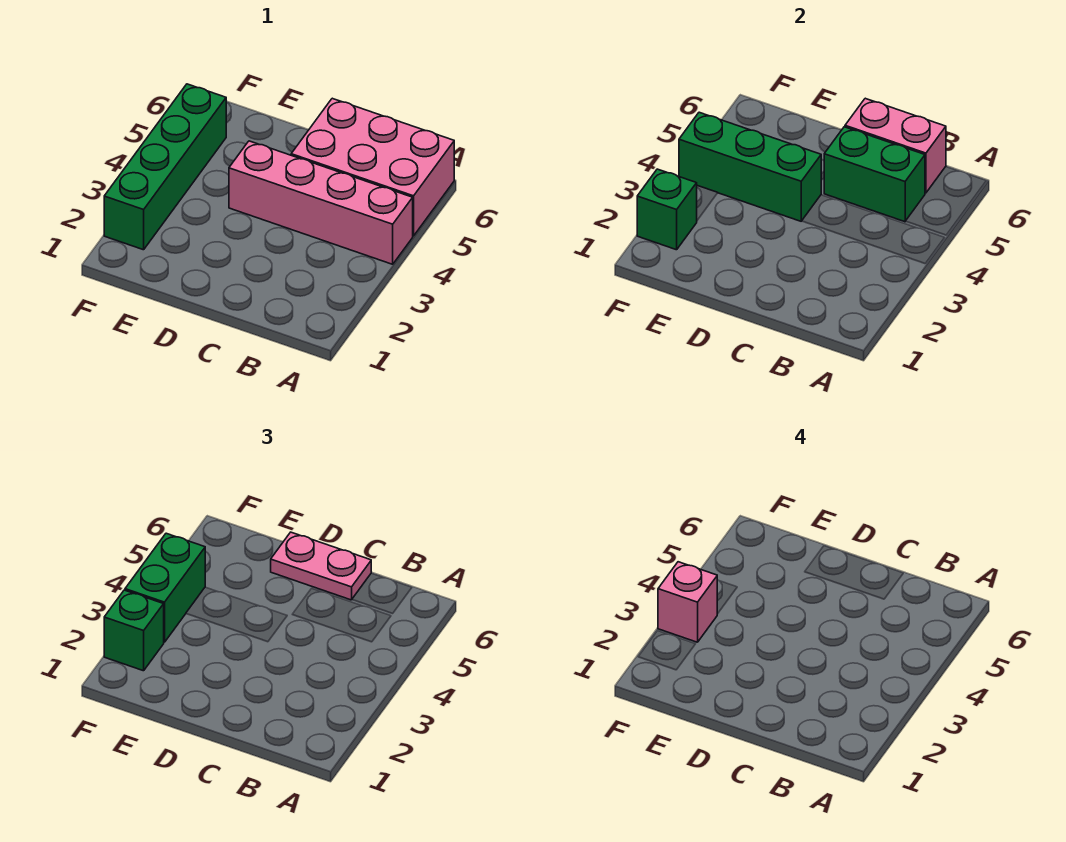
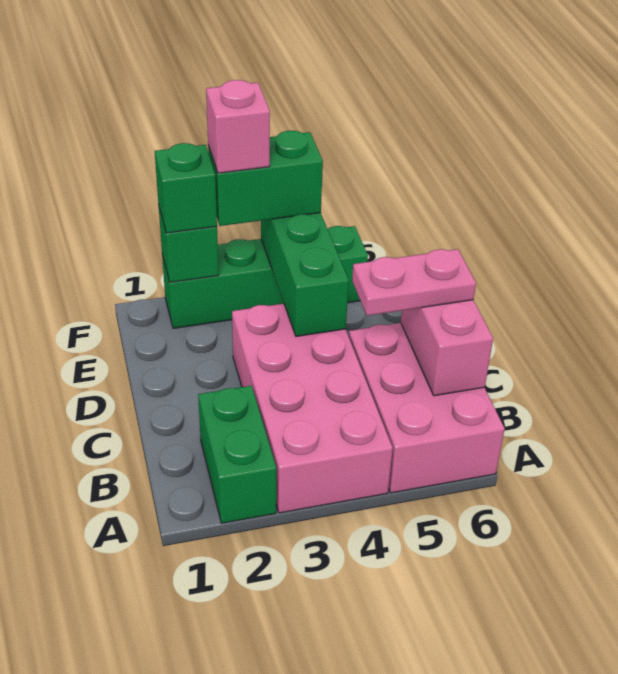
pink brick A4:D4 level 1 -> pink brick A3:D4 level 1
green brick B5:C5 level 2 -> green brick A2:B2 level 1
pink plate C6:D6 level 3 -> pink plate C5:C6 level 3

